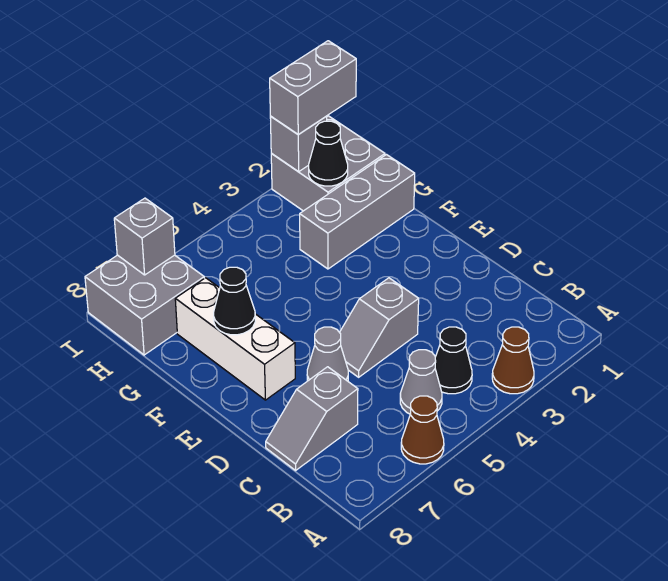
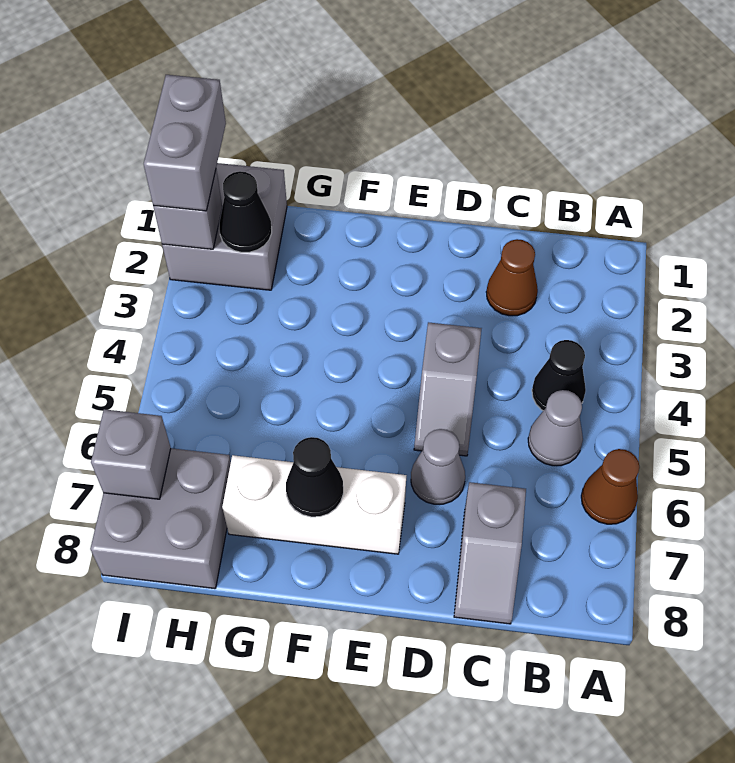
brown cone A3 level 1 -> brown cone C2 level 1
grey brick G1:G3 level 1 -> none

